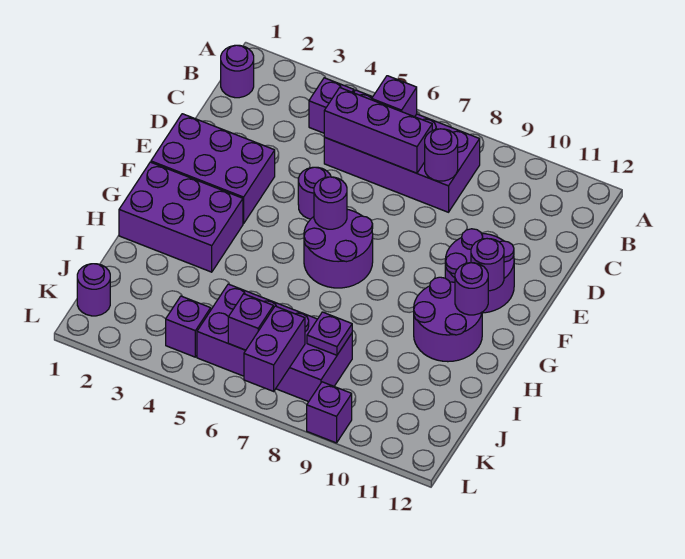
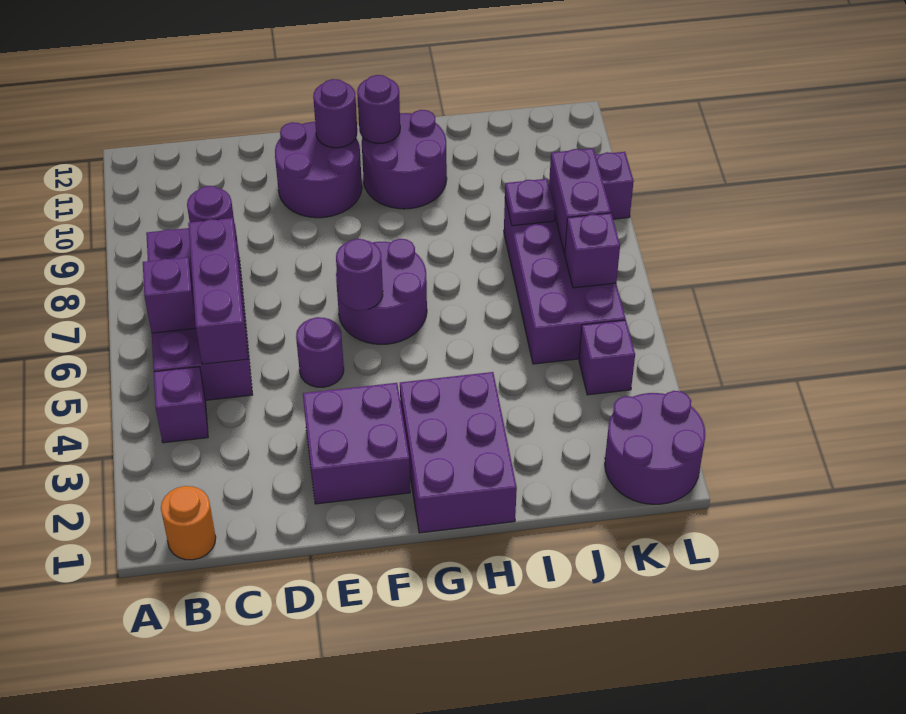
purple round brick B1 level 1 -> orange round brick B1 level 1
purple brick E1:F3 level 1 -> purple brick E2:F3 level 1
purple round brick K1 level 1 -> purple round brick K1:L2 level 1
purple brick K7:L7 level 2 -> purple brick K7:K8 level 2

